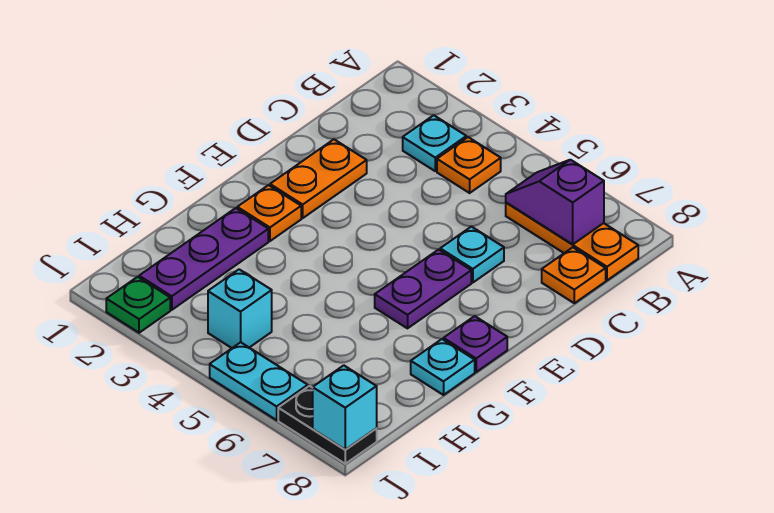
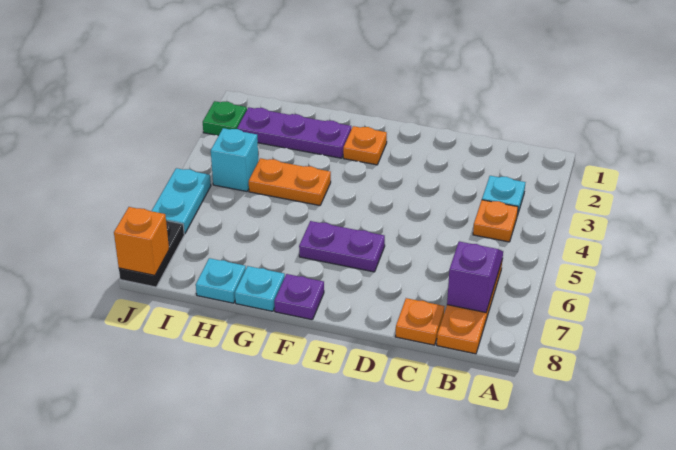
orange plate D2:E2 level 1 -> orange plate G4:H4 level 1
cyan plate D6 level 1 -> cyan plate H8 level 1
cyan brick J8 level 2 -> orange brick J8 level 2

